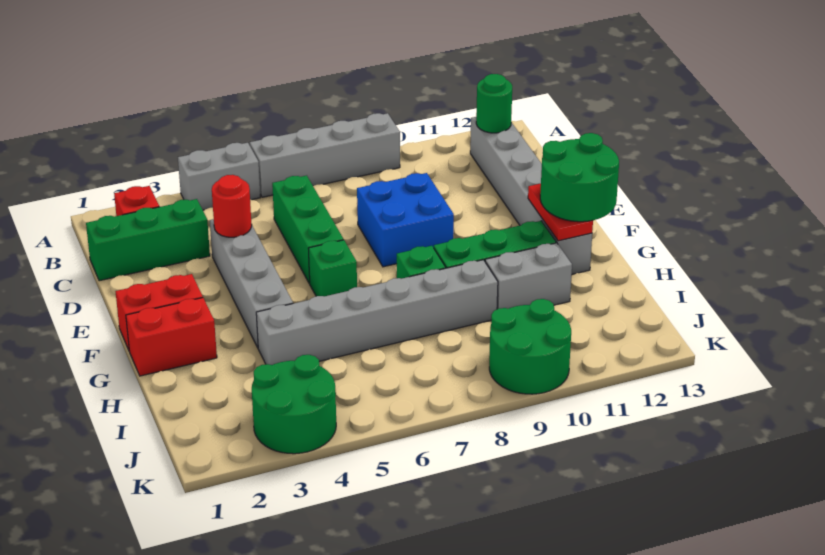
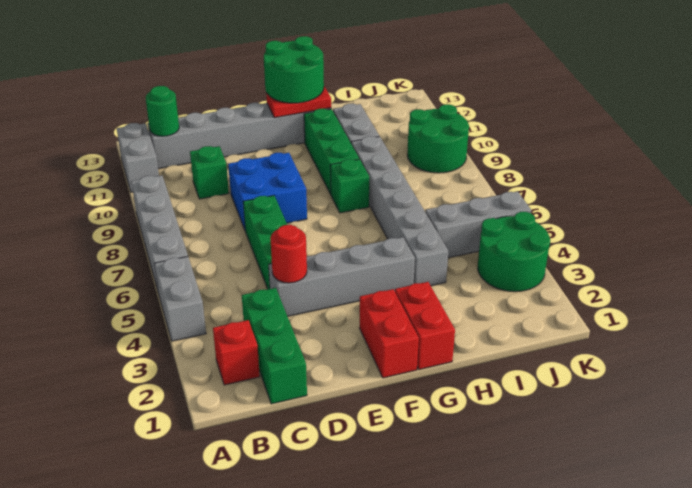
none -> grey brick A11:A12 level 1
green brick C6:E6 level 1 -> green brick D5:D7 level 1
green brick F6 level 1 -> green brick C10 level 1
none -> grey brick I5:K5 level 1

